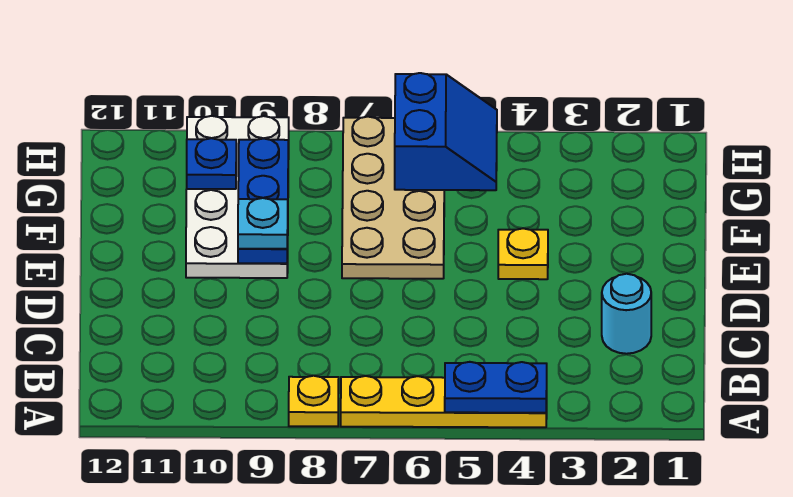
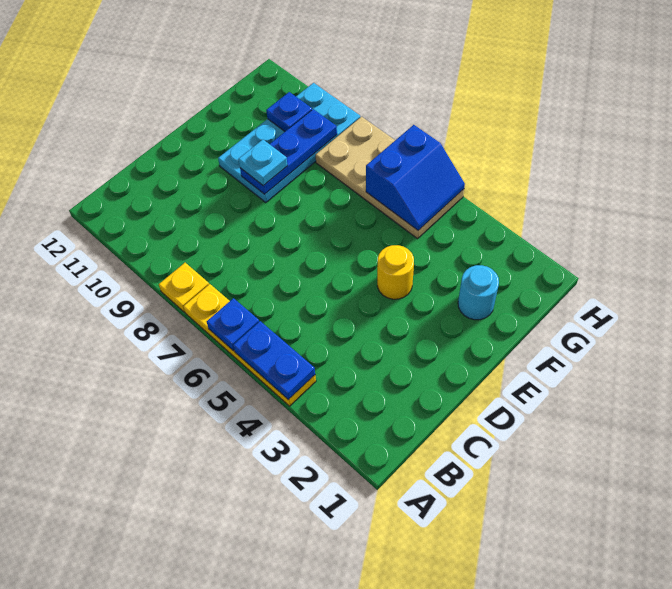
none -> blue plate A6 level 2
cyan round brick C2 level 1 -> cyan round brick F2 level 1
yellow plate E4 level 1 -> yellow round brick E4 level 1
tan plate E6:H7 level 1 -> tan plate G5:H8 level 1
white plate E9:H10 level 1 -> cyan plate E9:H10 level 1

